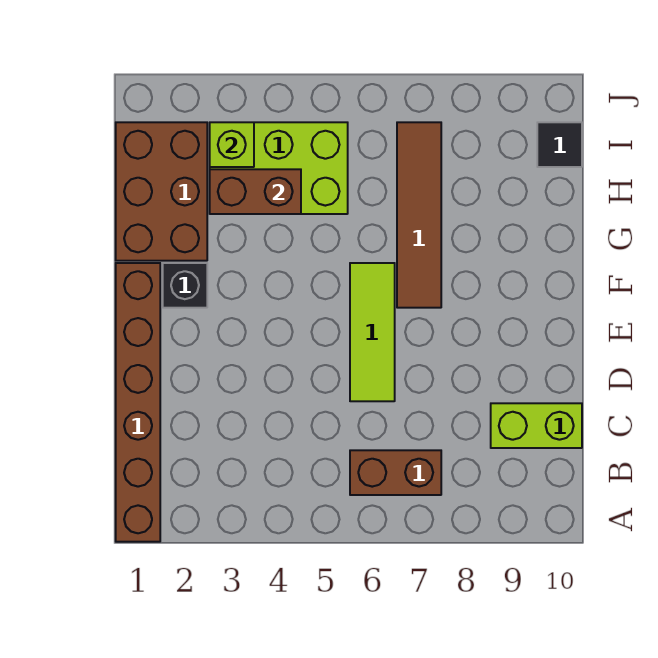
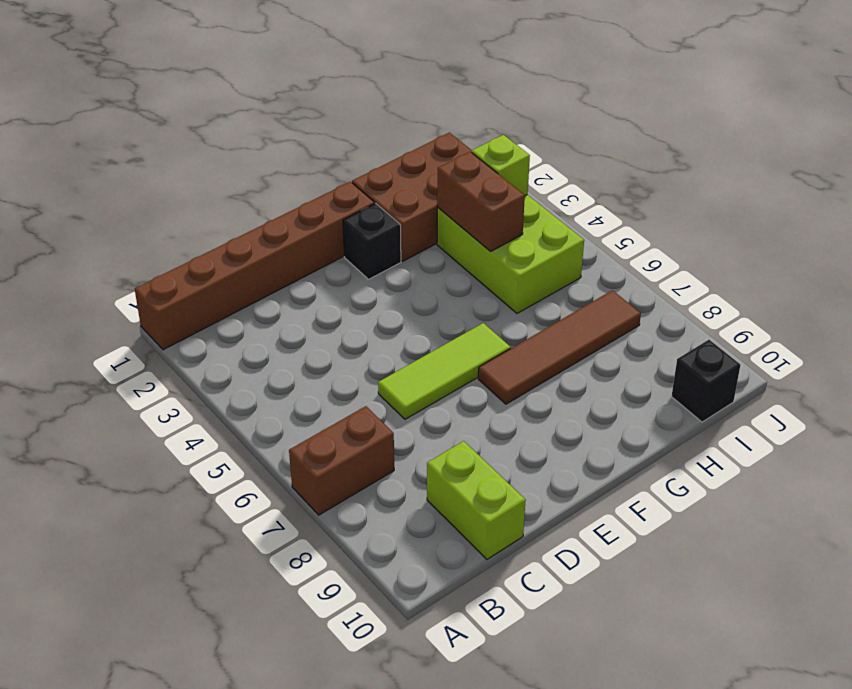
brown brick B6:B7 level 1 -> brown brick A7:B7 level 1
black tile I10 level 1 -> black brick I10 level 1

